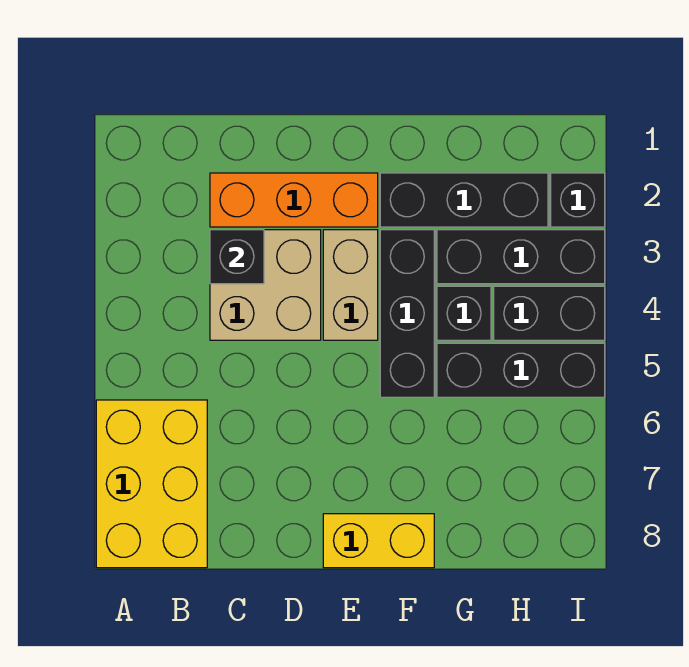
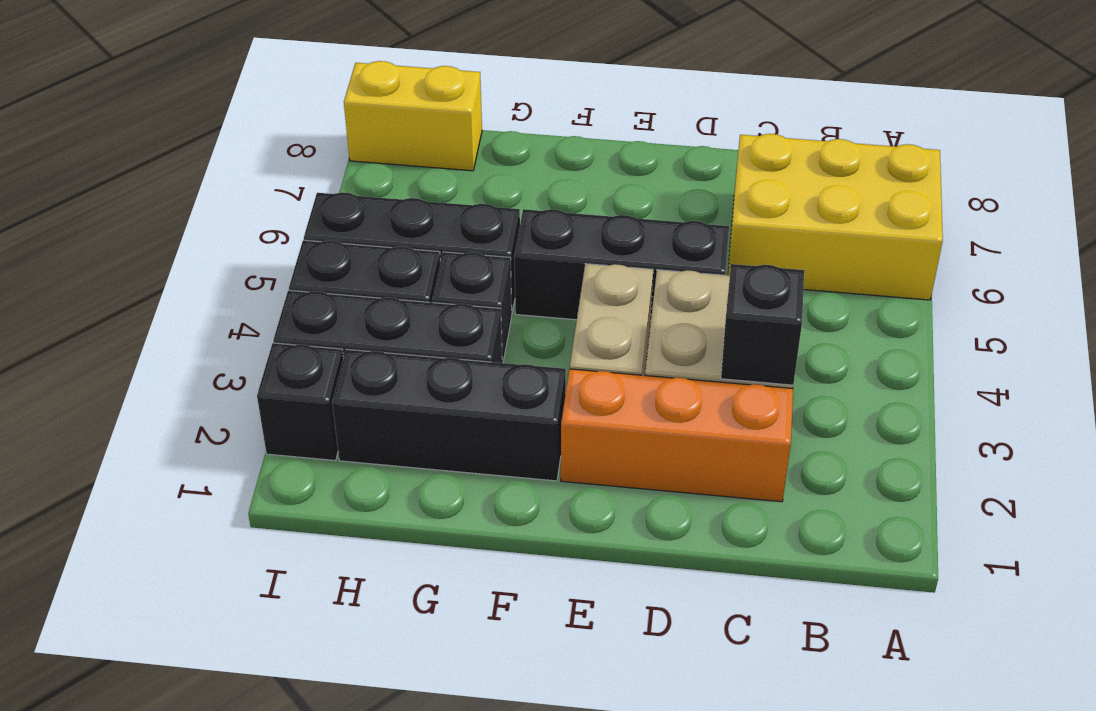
yellow brick A6:B8 level 1 -> yellow brick A6:C7 level 1
yellow brick E8:F8 level 1 -> yellow brick H8:I8 level 1
black brick F3:F5 level 1 -> black brick D5:F5 level 1

